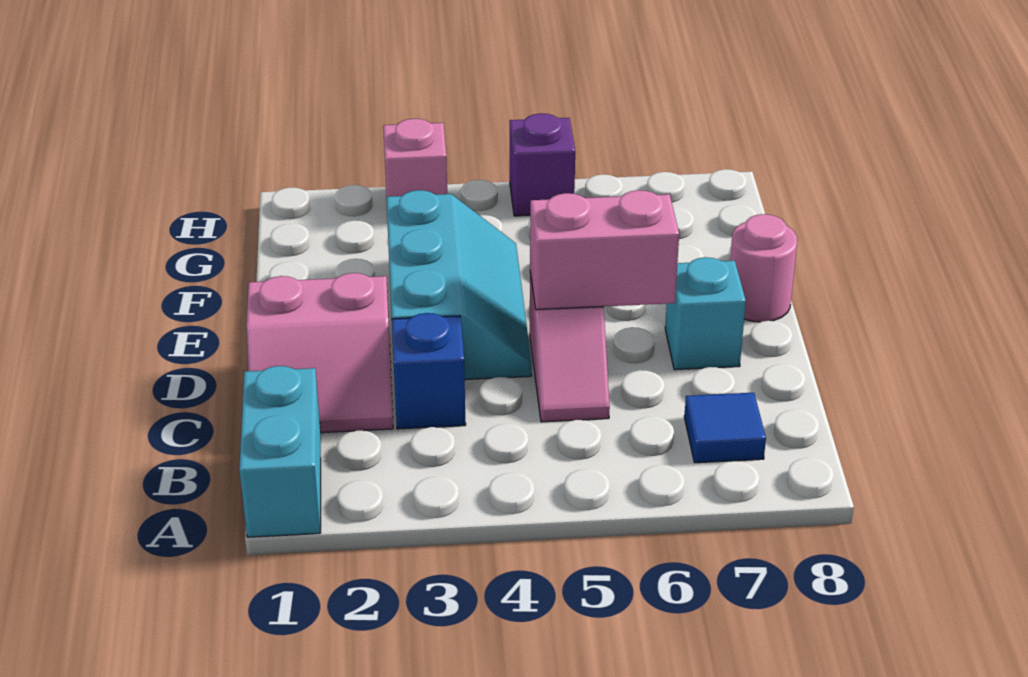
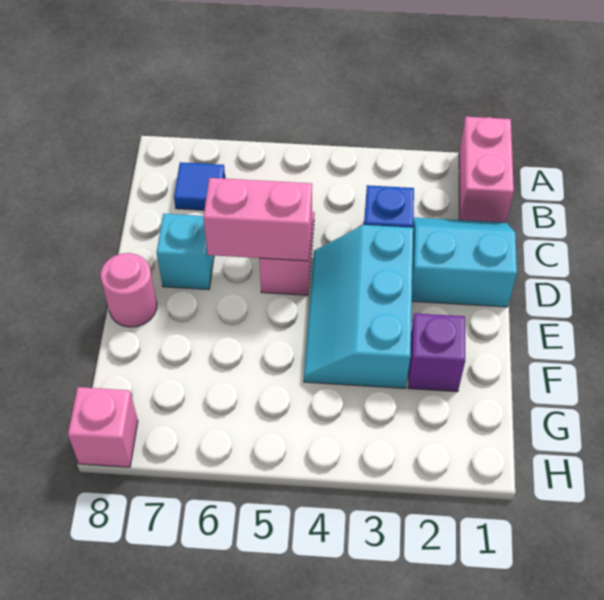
cyan brick A1:B1 level 1 -> pink brick A1:B1 level 1
pink slope C1:D2 level 1 top D -> cyan slope C1:D2 level 1 top D
pink brick H3 level 1 -> pink brick H8 level 1
purple brick H5 level 1 -> purple brick F2 level 1

